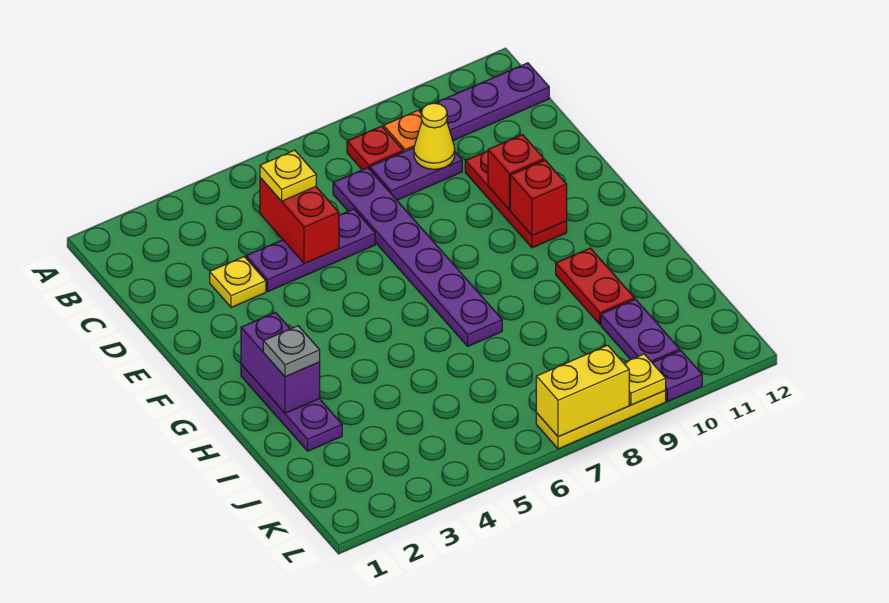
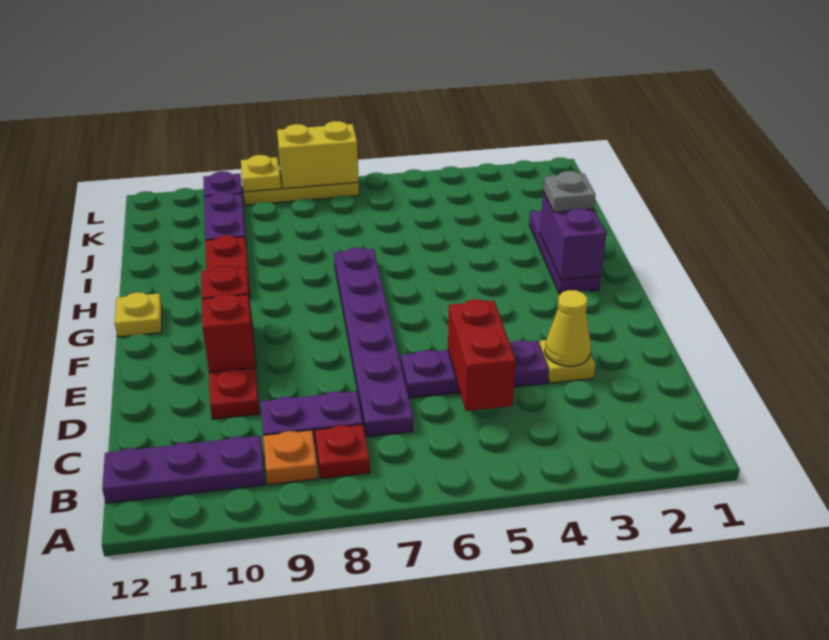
yellow plate C5 level 3 -> yellow plate G12 level 1
yellow cone C9 level 2 -> yellow cone D3 level 2

